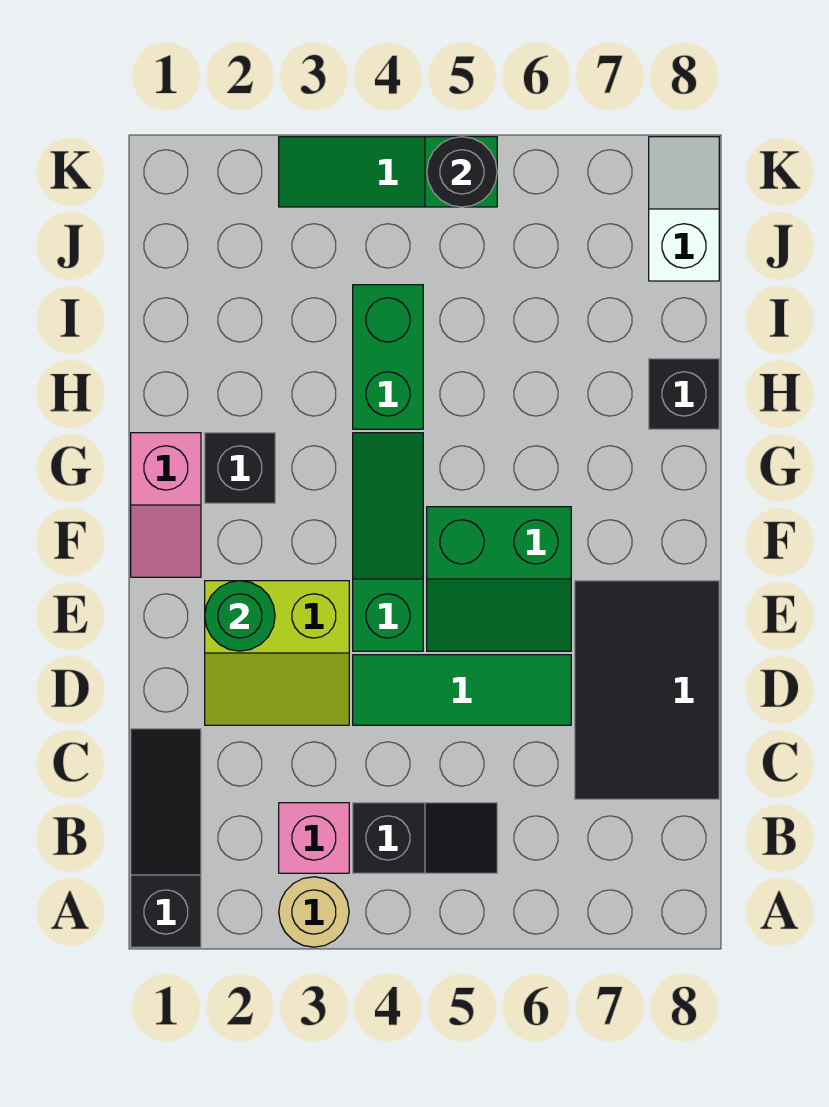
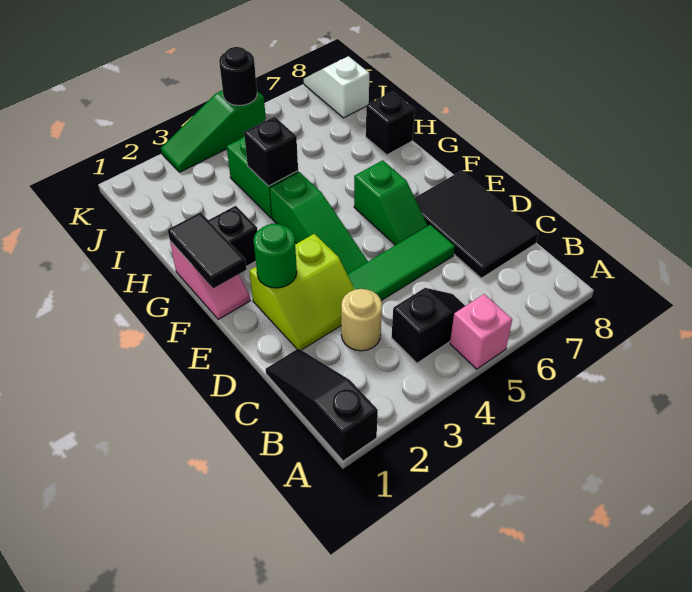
tan round brick A3 level 1 -> tan round brick C3 level 1
pink brick B3 level 1 -> pink brick A5 level 1
green slope E4:G4 level 1 top E -> green slope E4:G4 level 1 top G
green slope E5:F6 level 1 top F -> green slope E6:F6 level 1 top F
none -> black tile F1:G1 level 2
none -> black brick H4 level 2

